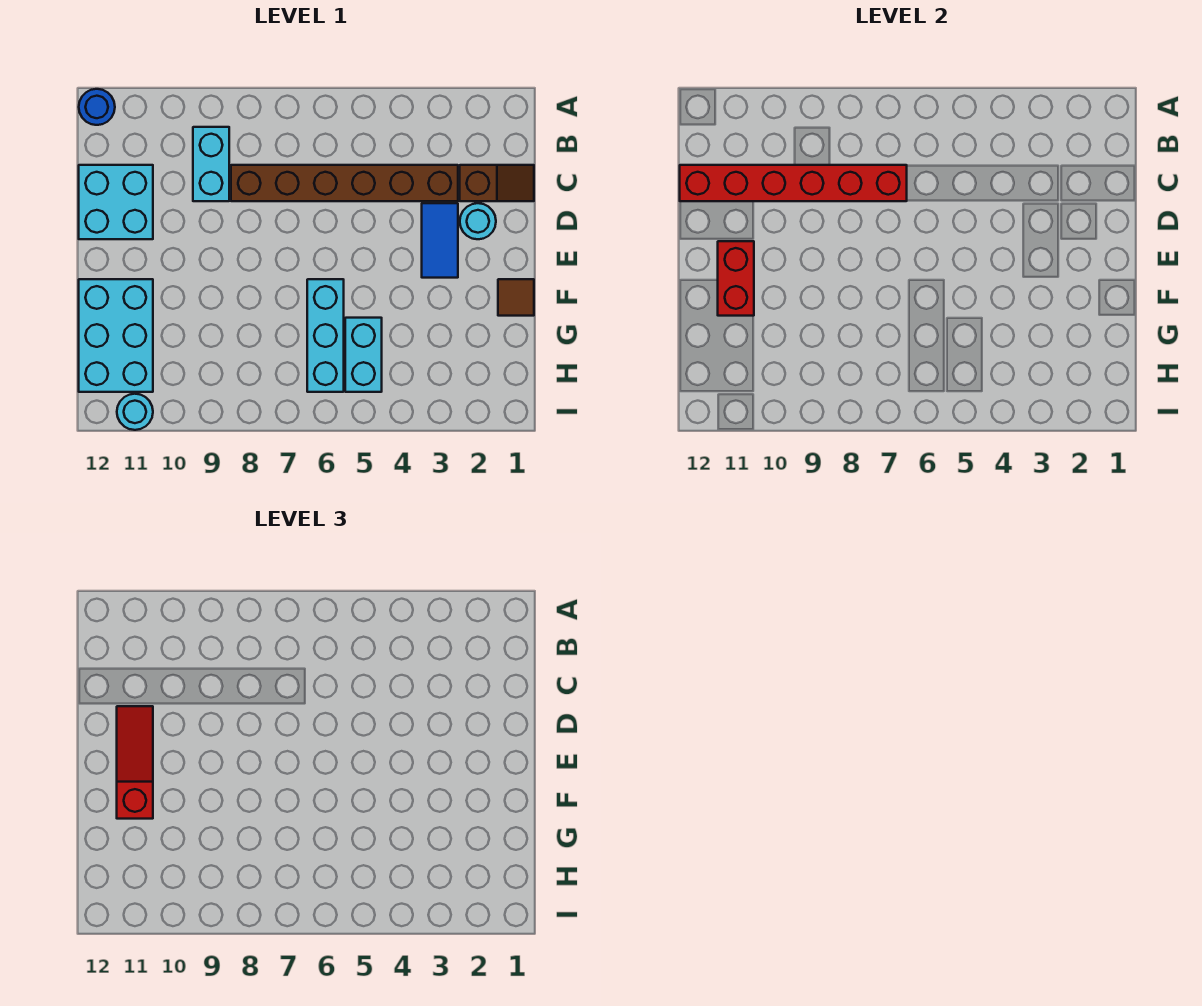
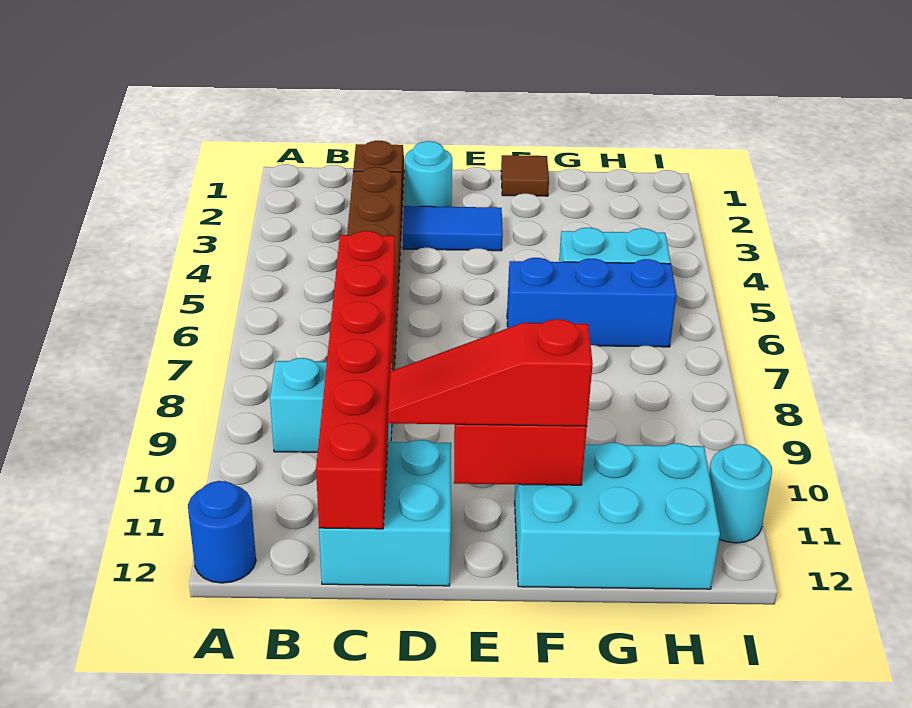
cyan brick F6:H6 level 1 -> blue brick F6:H6 level 1

